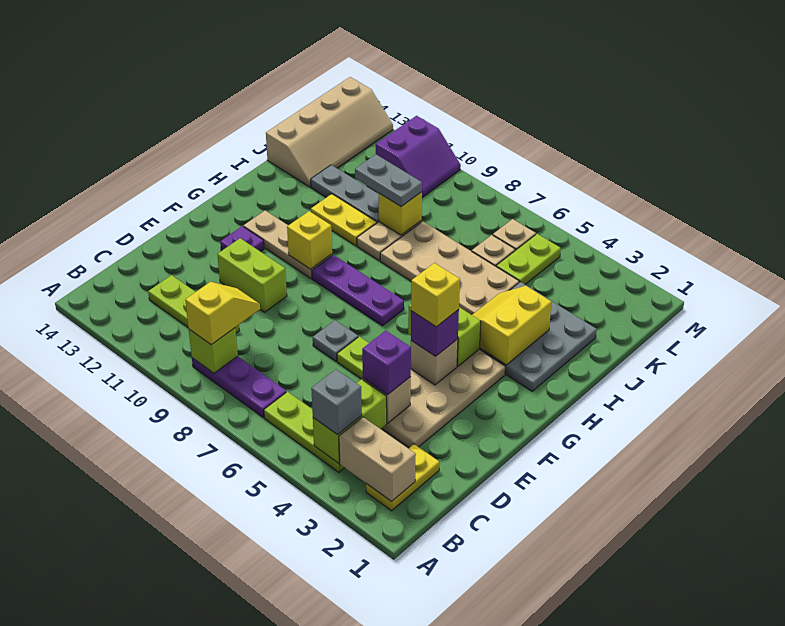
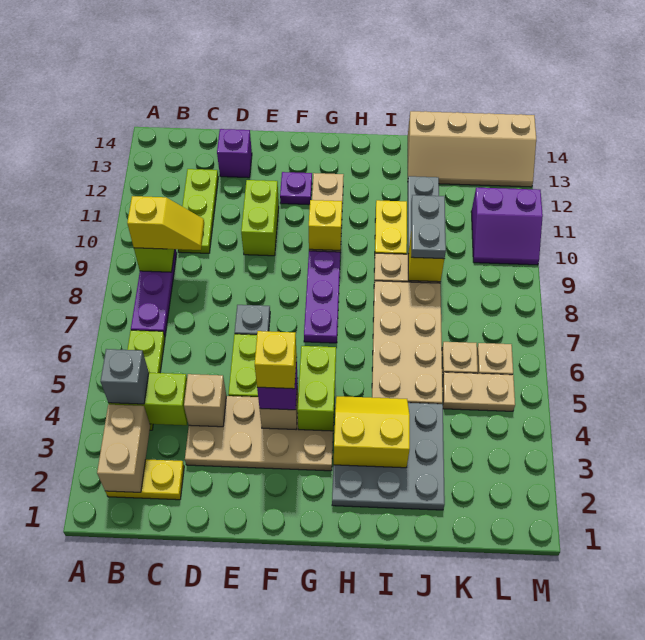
purple brick D4 level 3 -> purple brick D13 level 1
lime plate K5:L5 level 1 -> tan plate K5:L5 level 1

